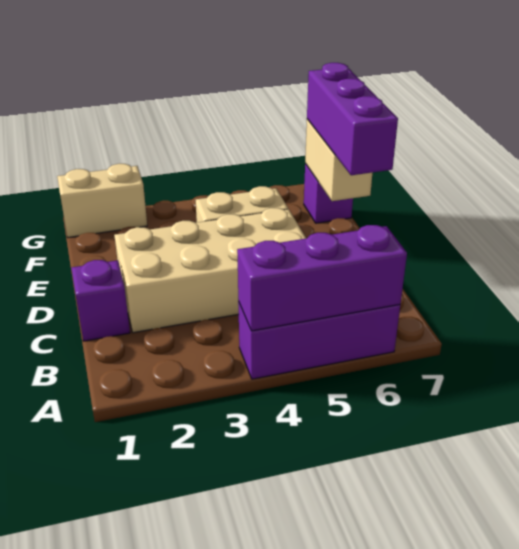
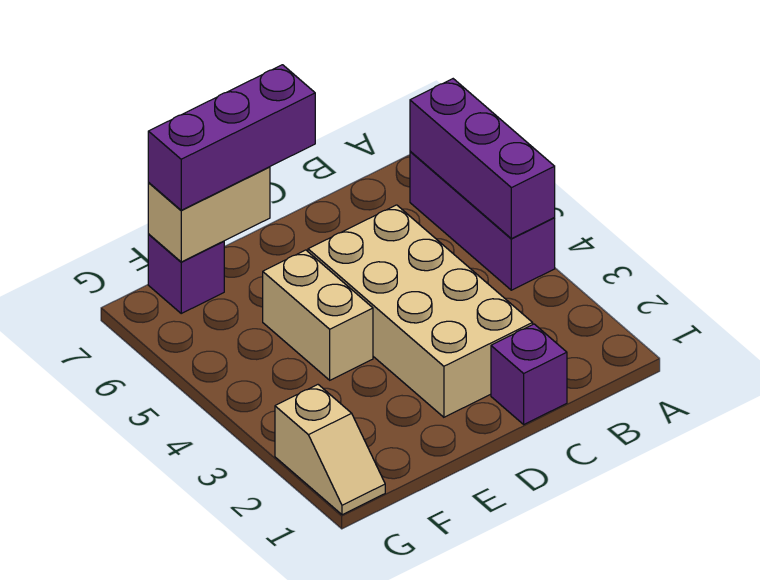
tan brick G1:G2 level 1 -> tan slope G1:G2 level 1 top 2

